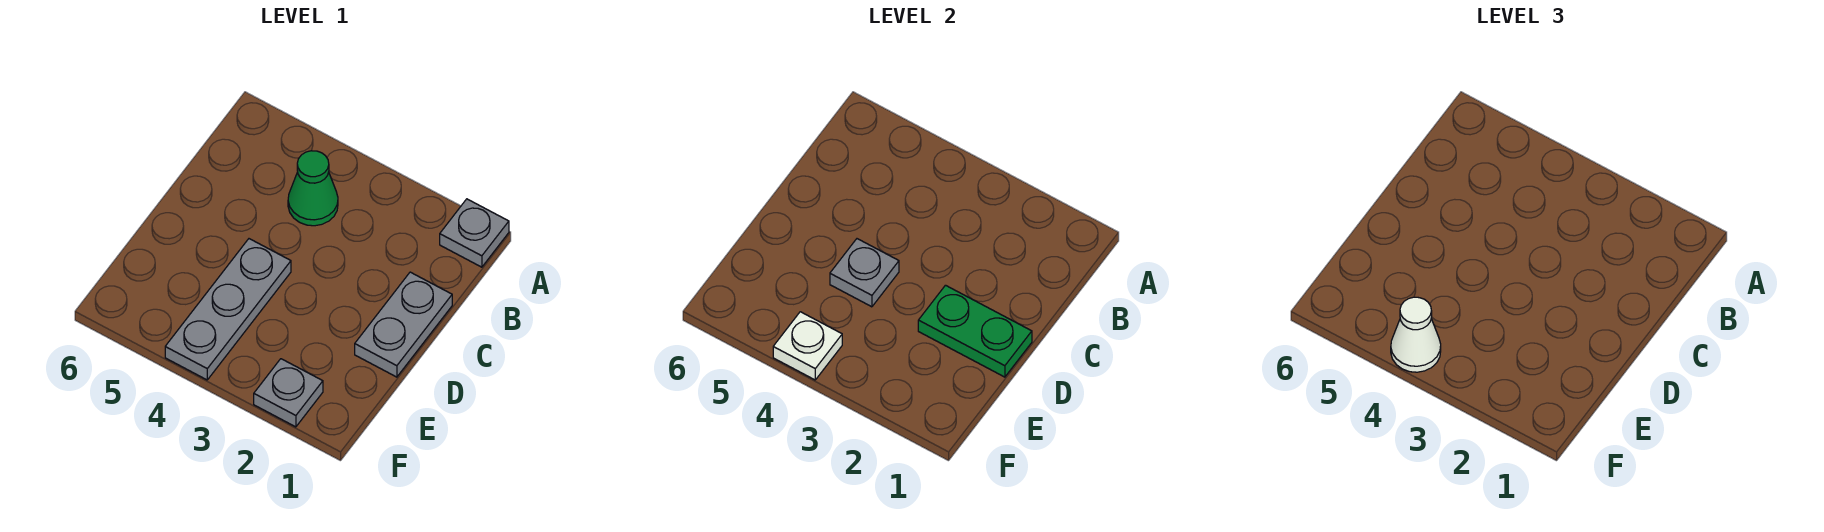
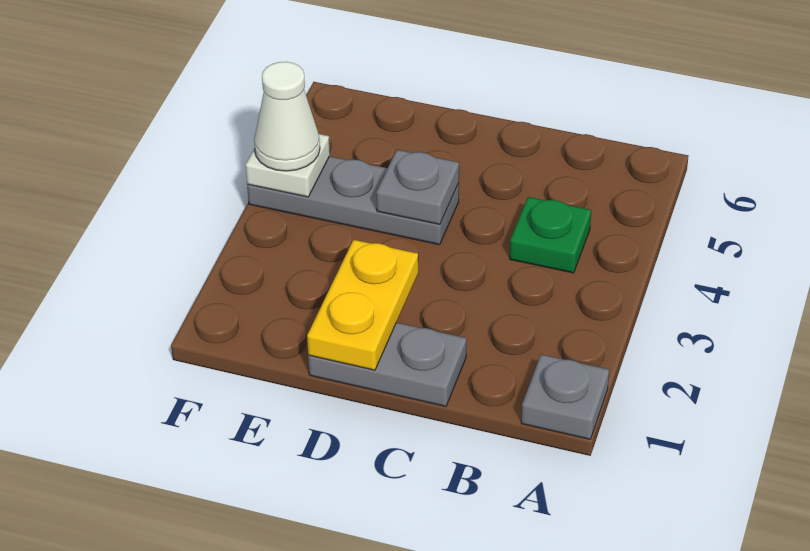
green cone B4 level 1 -> green plate B4 level 1
green plate D1:D2 level 2 -> yellow plate D1:D2 level 2
grey plate F2 level 1 -> none

